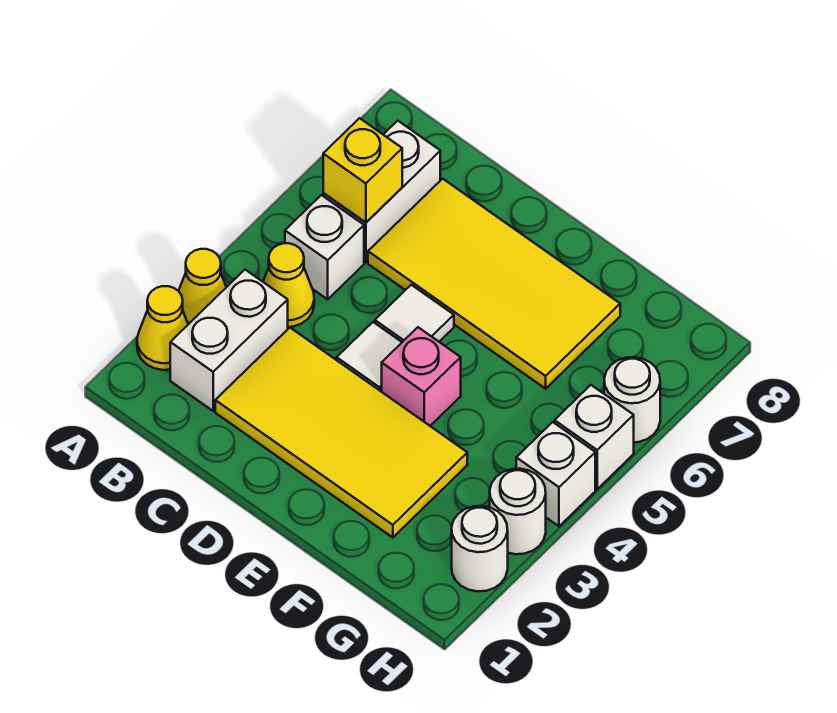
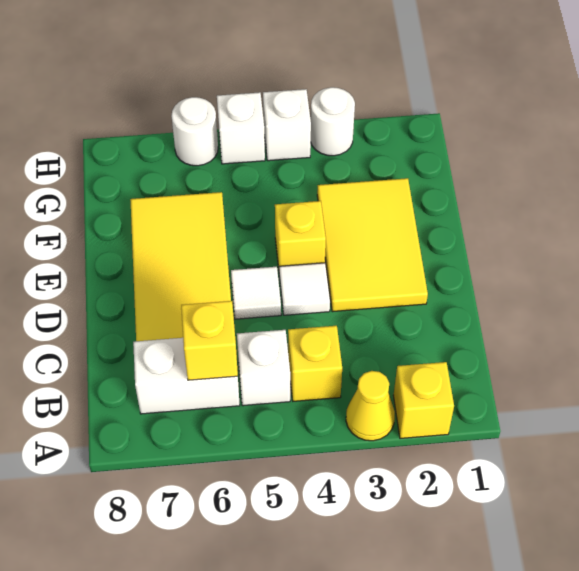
yellow cone A2 level 1 -> yellow brick A2 level 1
white brick B2:B3 level 1 -> none
yellow cone B4 level 1 -> yellow brick B4 level 1
yellow tile C2:F3 level 1 -> yellow tile D2:F3 level 1
pink brick E4 level 1 -> yellow brick E4 level 1
white round brick H2 level 1 -> none

